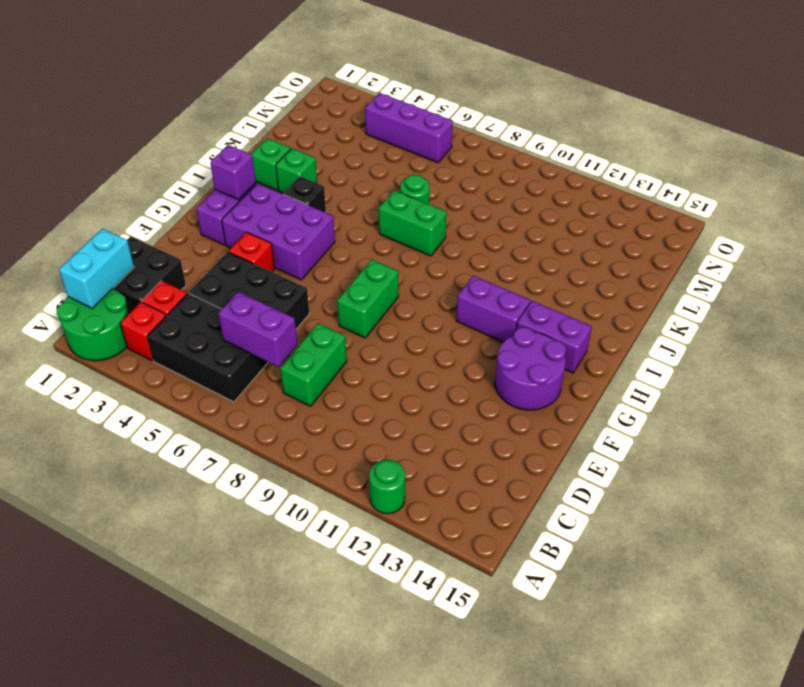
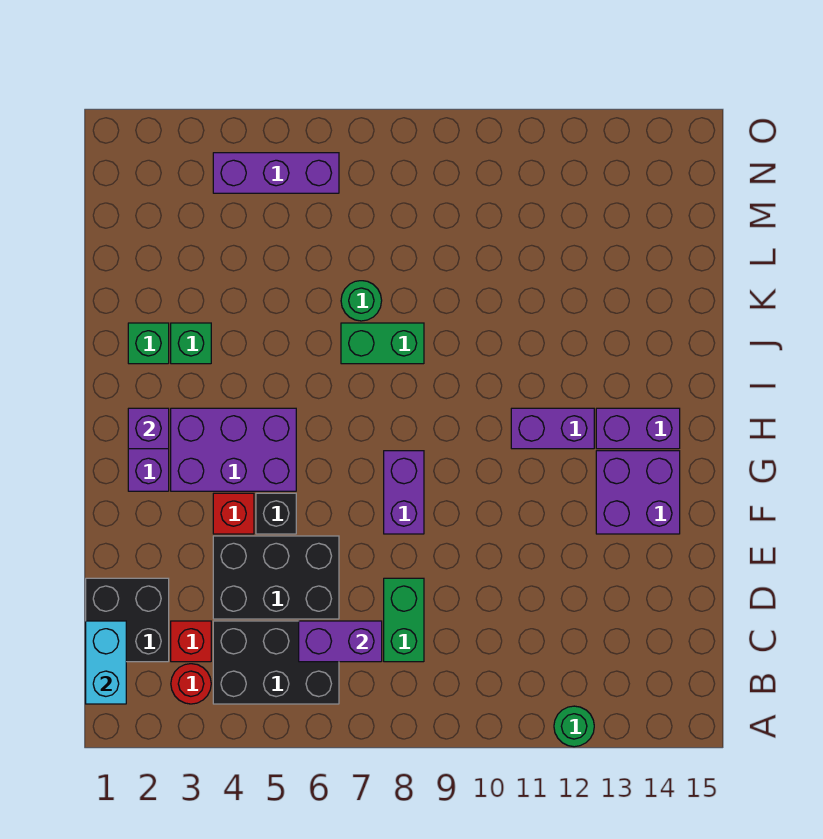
green round brick A1:B2 level 1 -> none
red brick B3 level 1 -> red round brick B3 level 1
green brick F8:G8 level 1 -> purple brick F8:G8 level 1
purple round brick F13:G14 level 1 -> purple brick F13:G14 level 1
black brick I4 level 1 -> black brick F5 level 1

